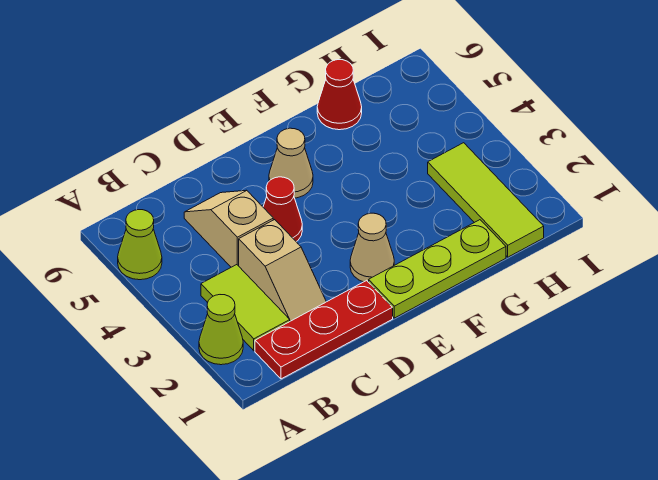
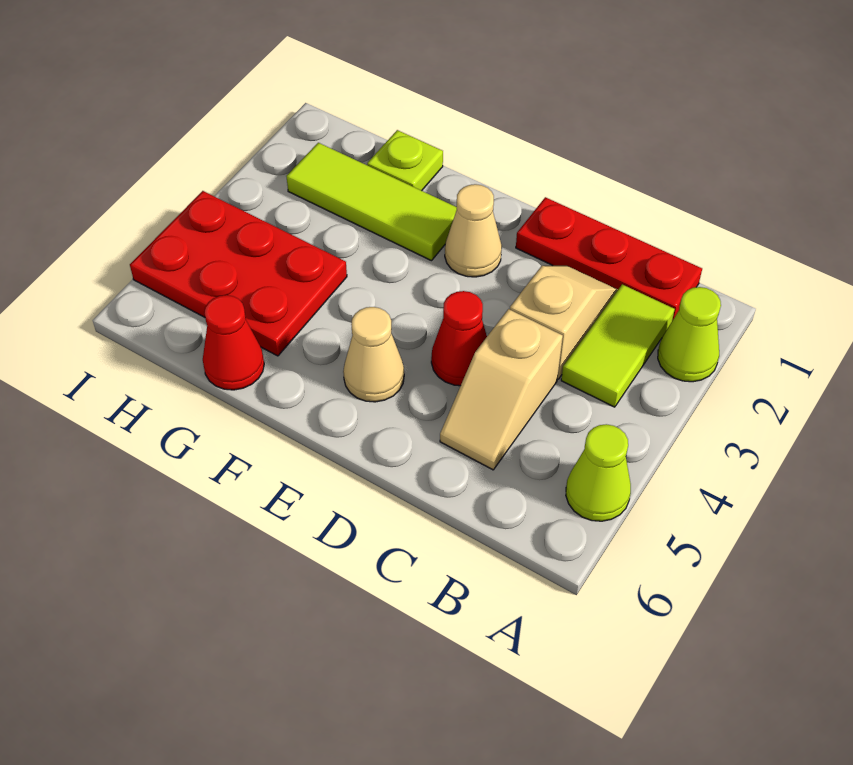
lime plate E1:G1 level 1 -> lime plate G1 level 1
none -> red plate G4:I5 level 1
lime tile H1:H3 level 1 -> lime tile F2:H2 level 1

